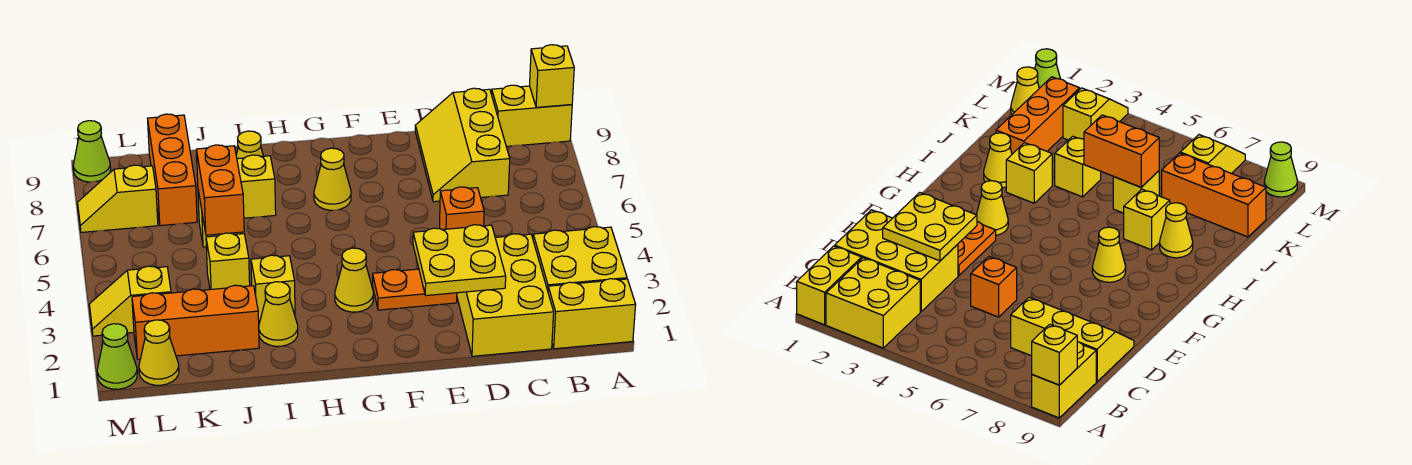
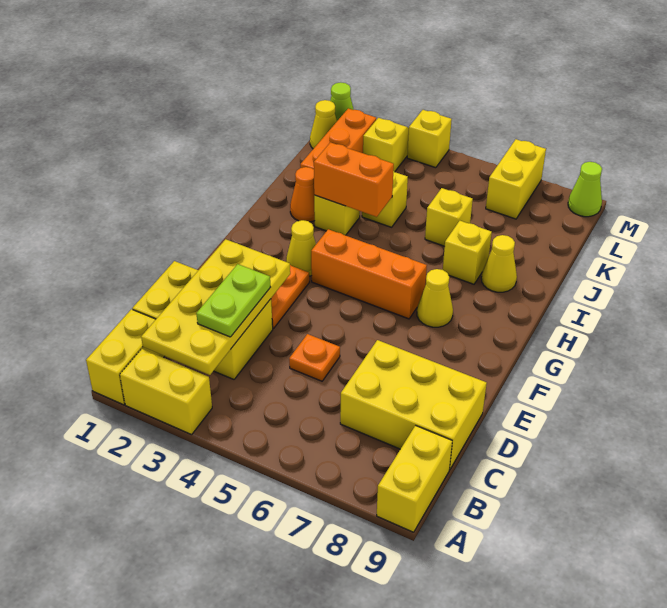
yellow brick A2:B3 level 1 -> yellow brick A2:A3 level 1
yellow brick A9 level 2 -> yellow brick M4 level 1
none -> lime plate C3:D3 level 3
yellow slope C7:D9 level 1 top C -> yellow brick C7:D9 level 1
yellow plate D2:E3 level 2 -> yellow plate B2:E3 level 2
orange brick D5 level 1 -> orange plate D5 level 1
yellow cone I2 level 1 -> orange cone I2 level 1
orange brick J5:J6 level 2 -> orange brick I3:I4 level 2
orange brick K7:K9 level 1 -> orange brick G4:G6 level 1
yellow slope L7:M7 level 1 top L -> yellow brick L7:M7 level 1

